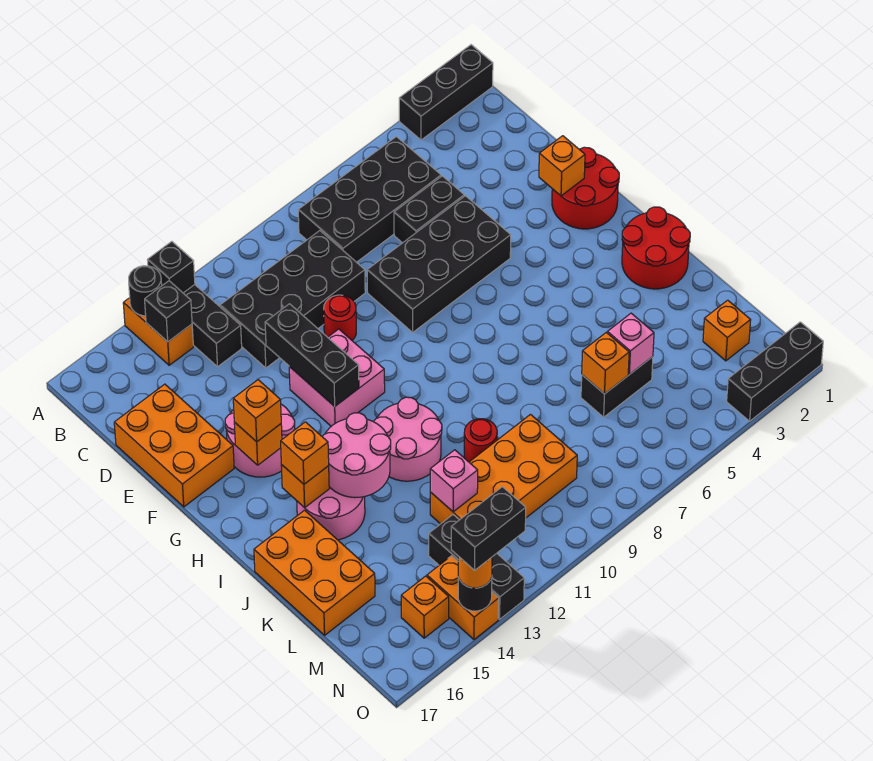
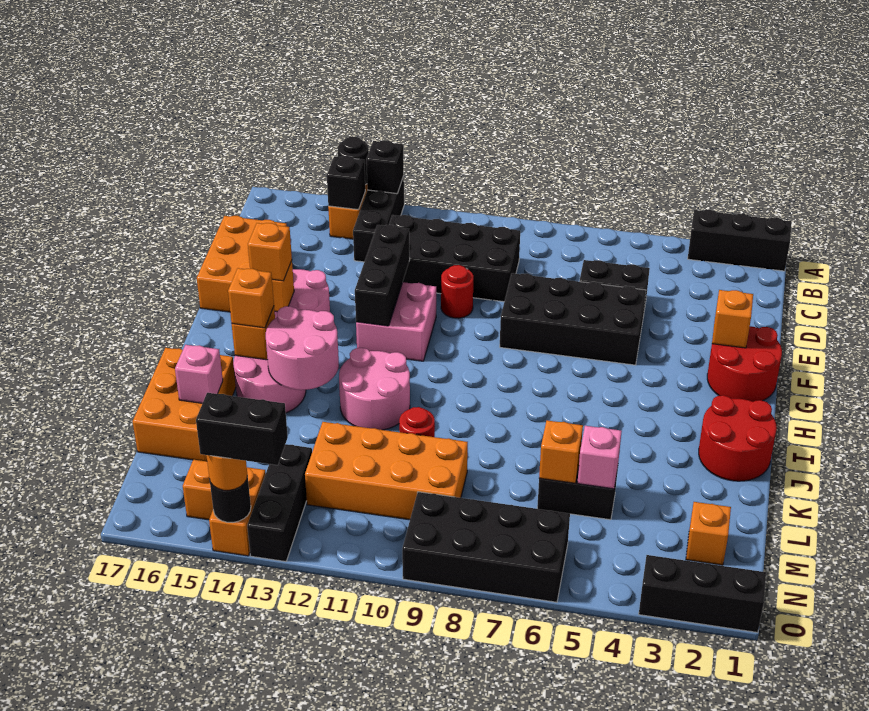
black brick B5:C8 level 1 -> black brick N6:O9 level 1
pink brick L12 level 2 -> pink brick K16 level 2

